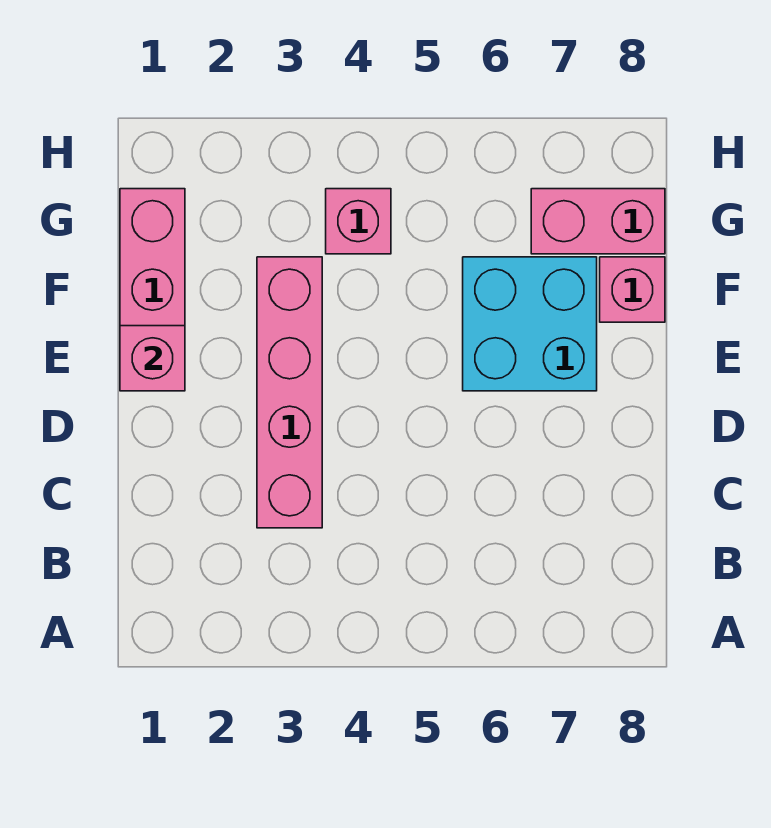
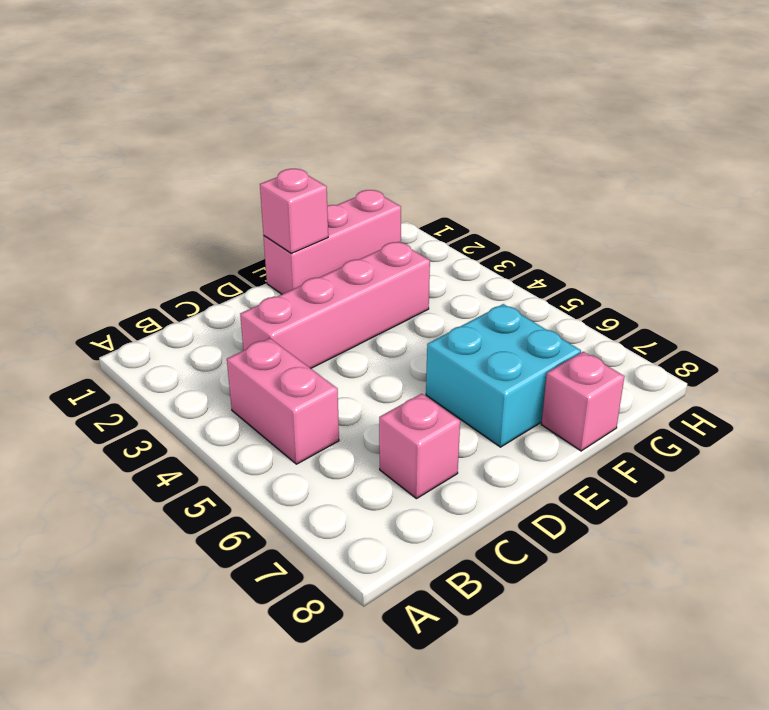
pink brick G4 level 1 -> pink brick C7 level 1
pink brick G7:G8 level 1 -> pink brick B4:B5 level 1

